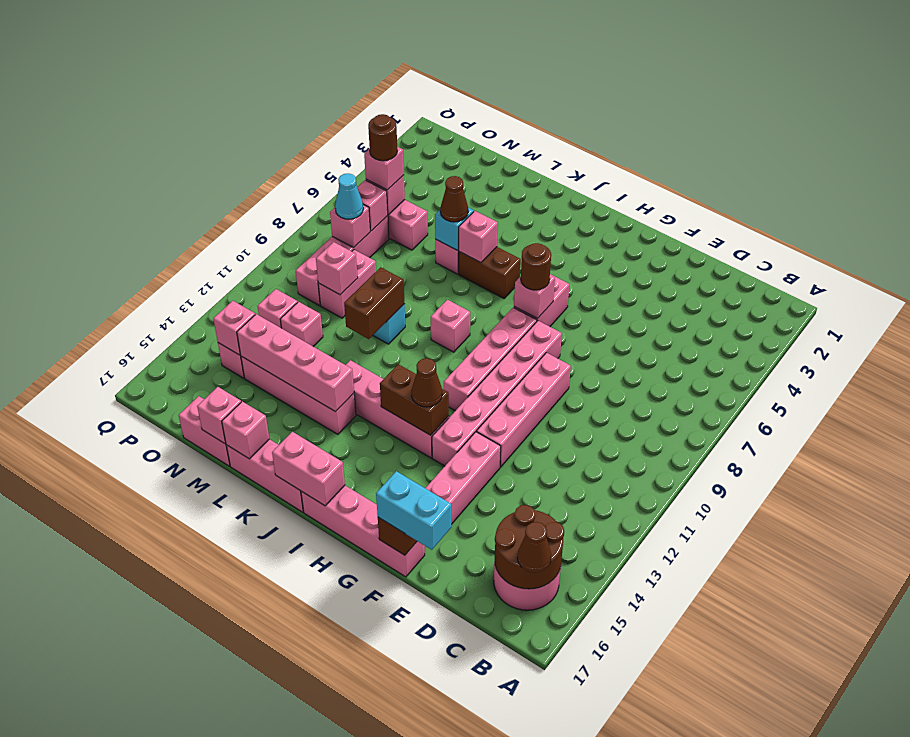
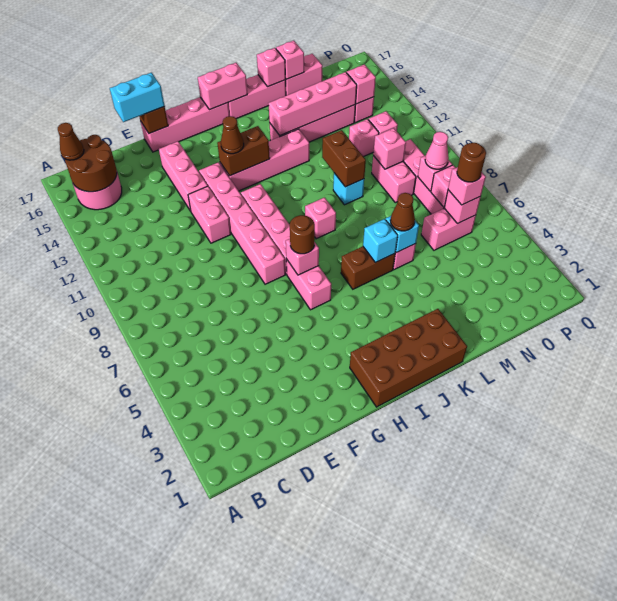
pink brick F9:F12 level 1 -> pink brick F11:F12 level 1
none -> brown brick H1:K2 level 1
pink brick K6 level 2 -> cyan brick K6 level 2
cyan cone O8 level 3 -> pink cone O8 level 3

